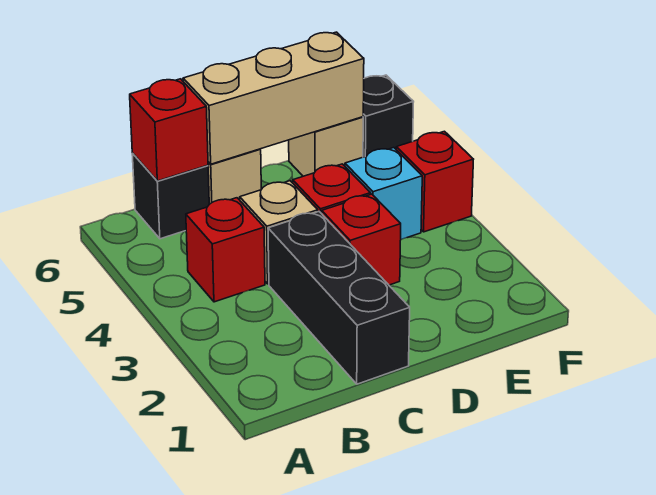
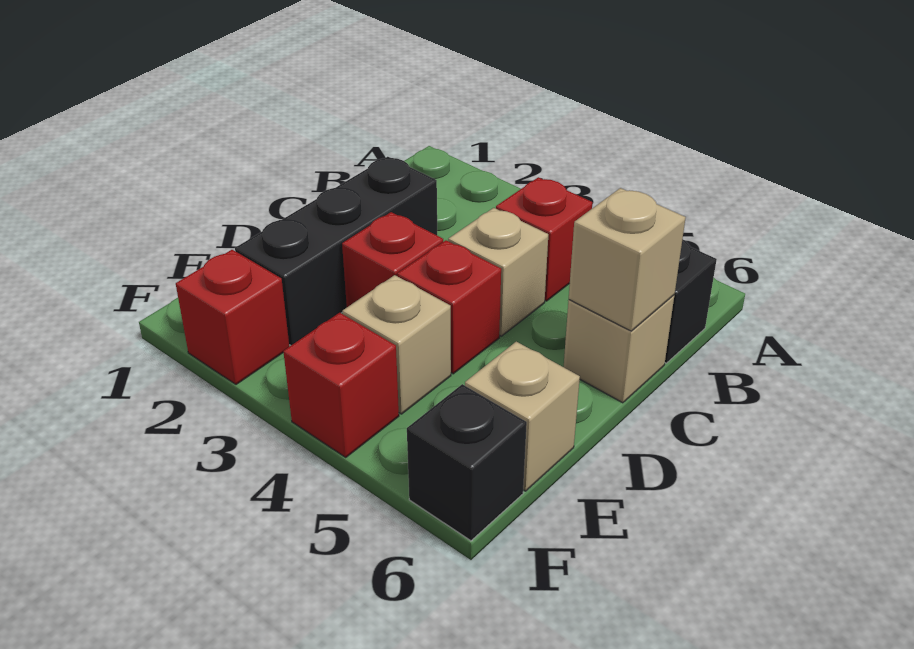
red brick B6 level 2 -> red brick F2 level 1
black brick C1:C3 level 1 -> black brick C2:E2 level 1
tan brick C6:E6 level 2 -> tan brick C6 level 2
cyan brick E4 level 1 -> tan brick E4 level 1

